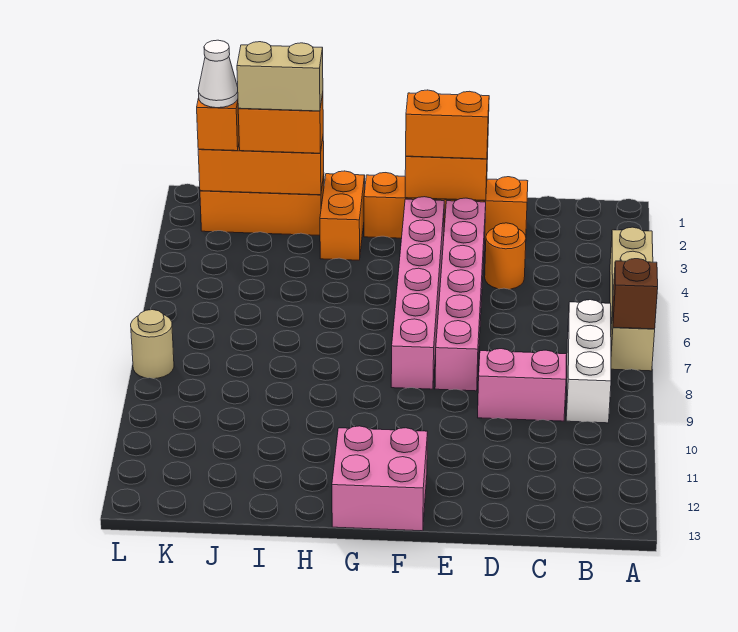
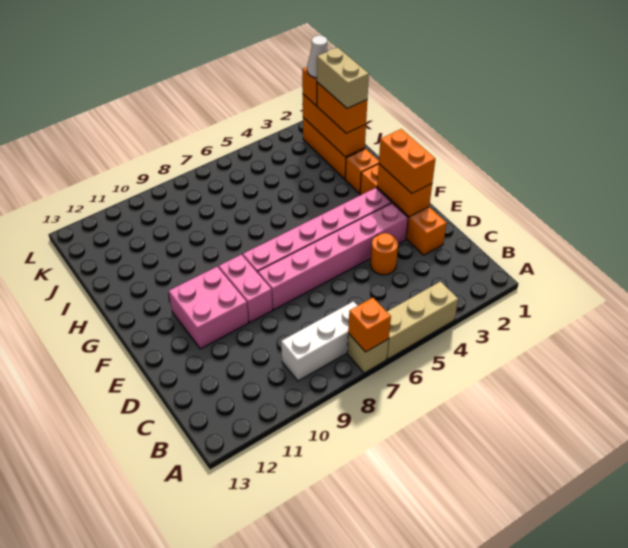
brown brick A7 level 2 -> orange brick A7 level 2
pink brick C9:D9 level 1 -> pink brick E9:F9 level 1
pink brick F12:G13 level 1 -> pink brick E10:F11 level 1
orange brick H2:H3 level 1 -> orange brick H2 level 1
tan round brick L8 level 1 -> none

